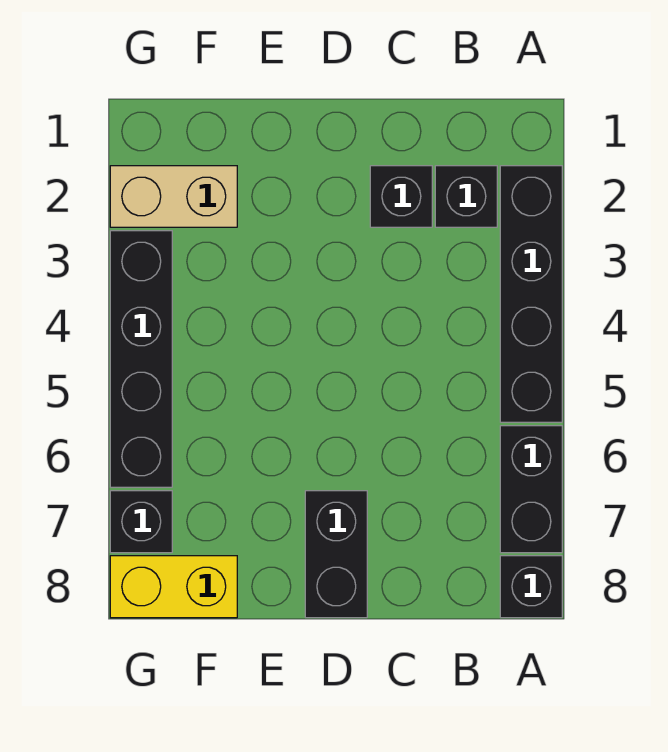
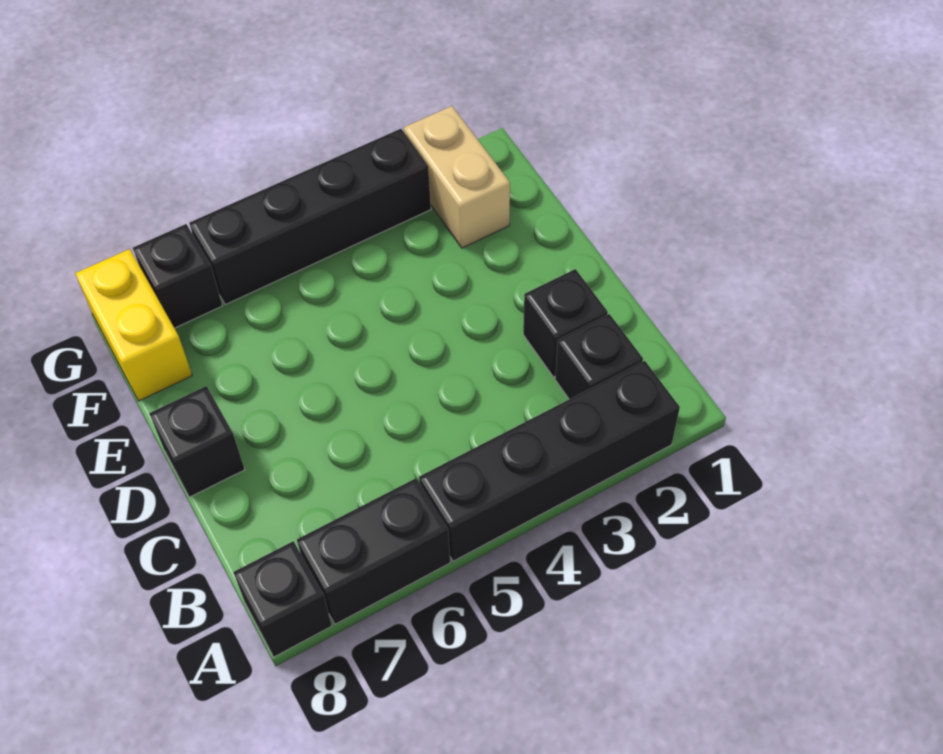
black brick D7:D8 level 1 -> black brick D8 level 1

